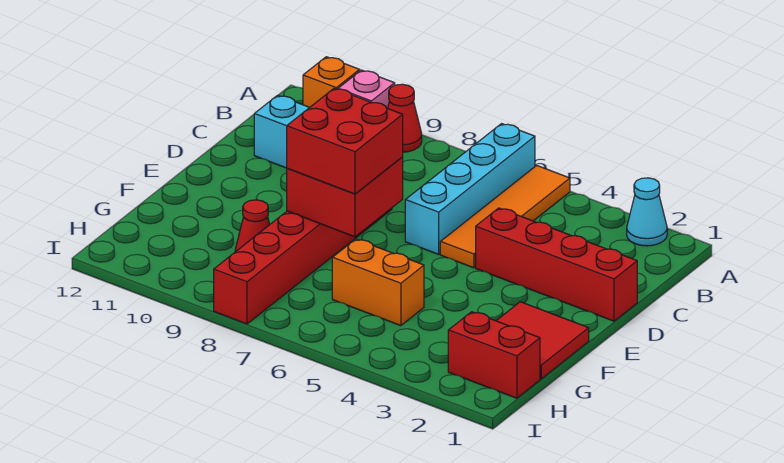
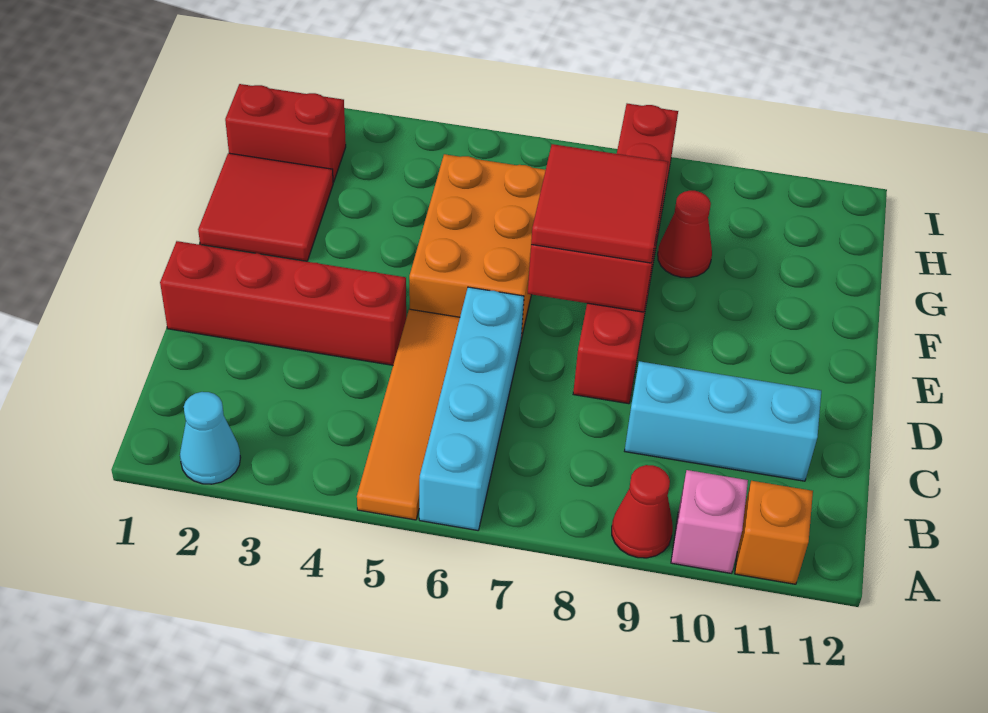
red brick E7:F8 level 3 -> red tile E7:F8 level 3
orange brick G5:G6 level 1 -> orange brick E5:G6 level 1

